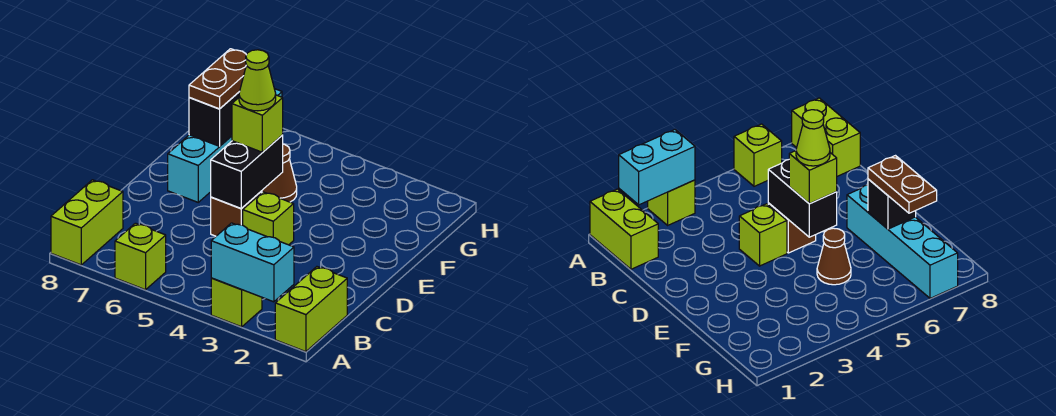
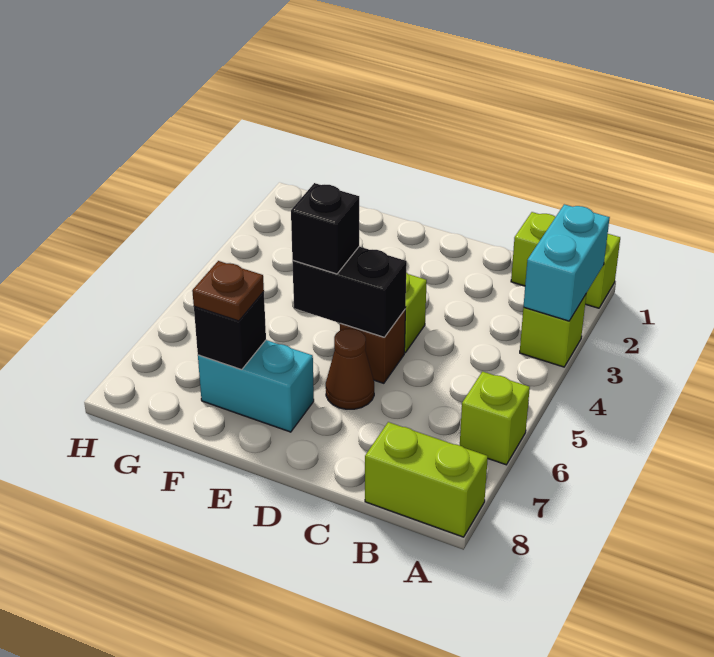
lime brick E5 level 3 -> black brick E5 level 3
lime cone E5 level 4 -> none
cyan brick E7:H7 level 1 -> cyan brick E7:F7 level 1
brown cone F5 level 1 -> brown cone D6 level 1
brown plate F7:G7 level 3 -> brown plate F7 level 3

